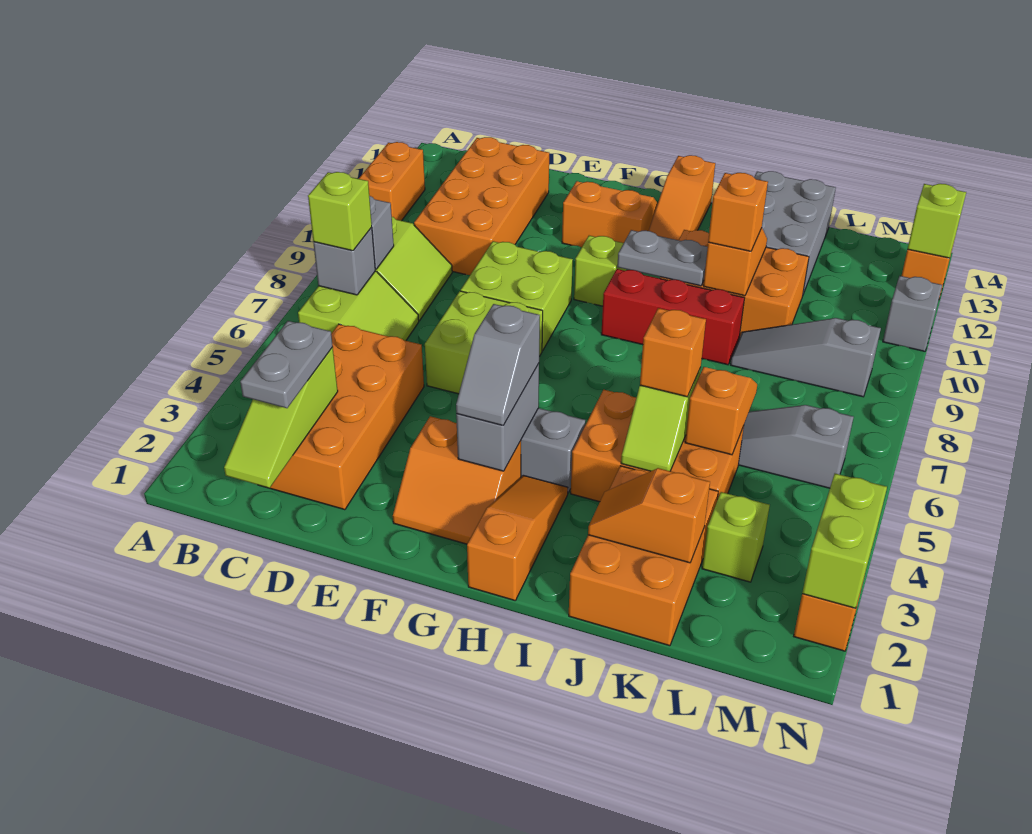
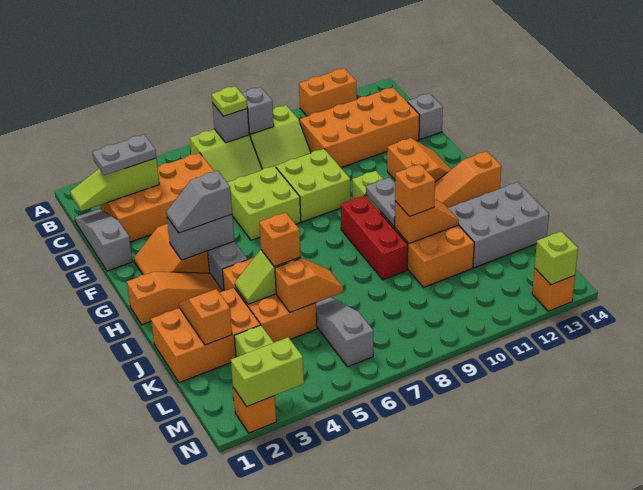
lime brick B7 level 3 -> lime plate B7 level 3
grey slope K9:M9 level 1 top M -> grey slope C1:E1 level 1 top E
grey brick N11 level 1 -> grey brick D14 level 1

